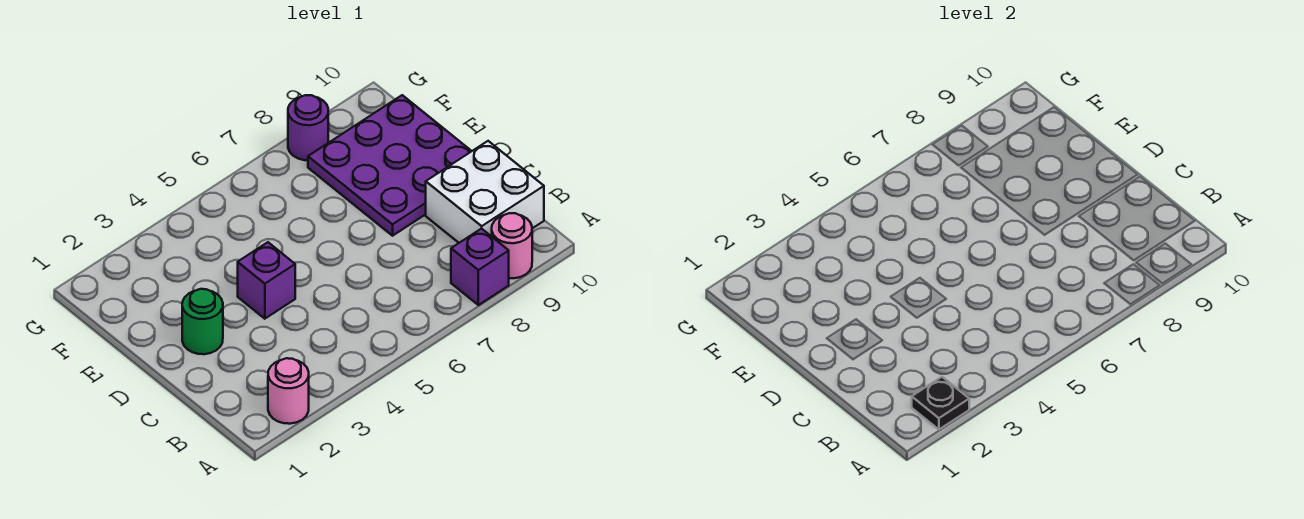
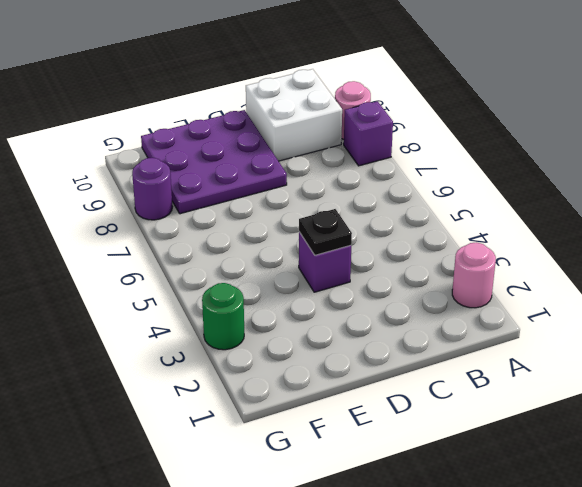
black plate A2 level 2 -> black plate D4 level 2
green round brick D2 level 1 -> green round brick G3 level 1

